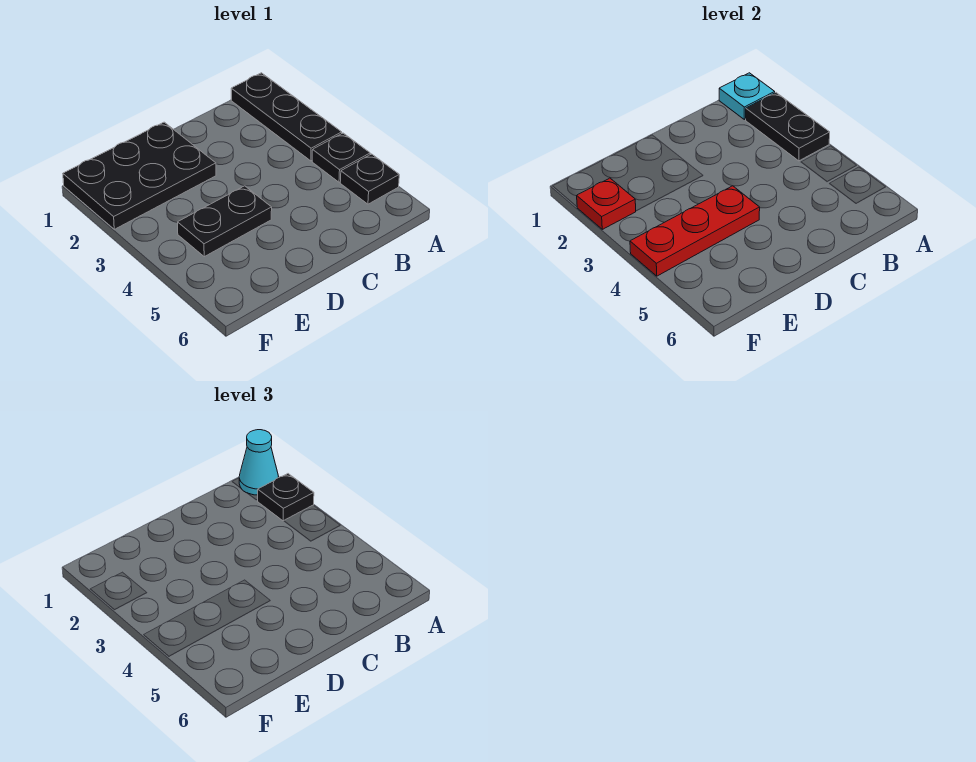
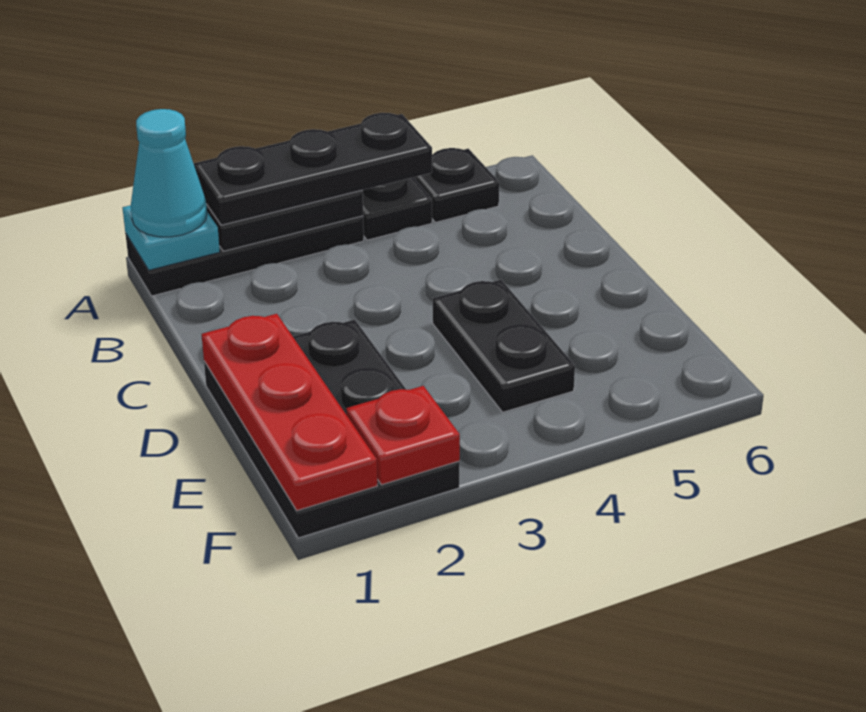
black plate A2 level 3 -> black plate A2:A4 level 3
red plate D4:F4 level 2 -> red plate D1:F1 level 2

